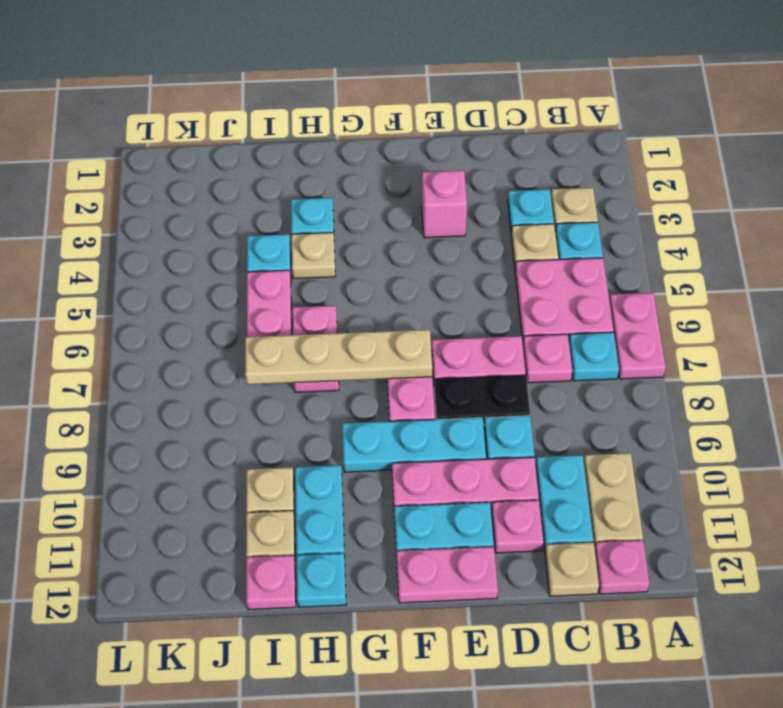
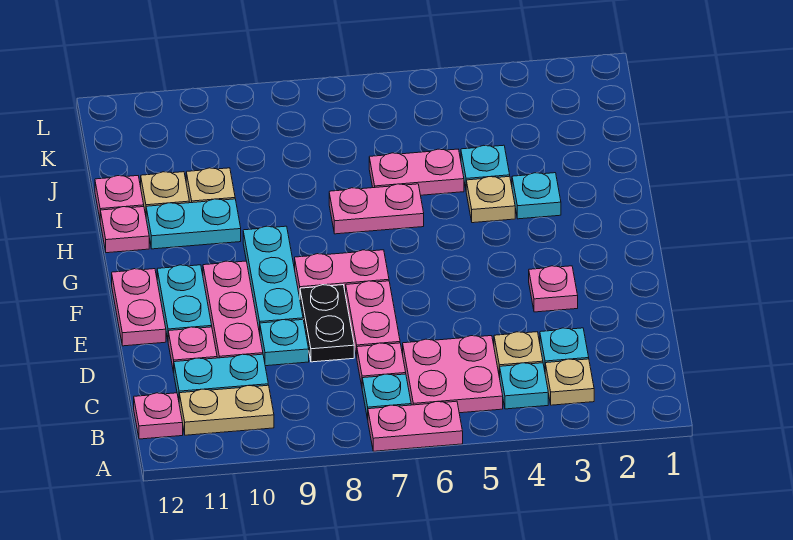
tan plate C12 level 1 -> none
pink brick E3 level 1 -> pink plate E3 level 1
tan plate F7:I7 level 2 -> none
cyan plate H12 level 1 -> pink plate H12 level 1

